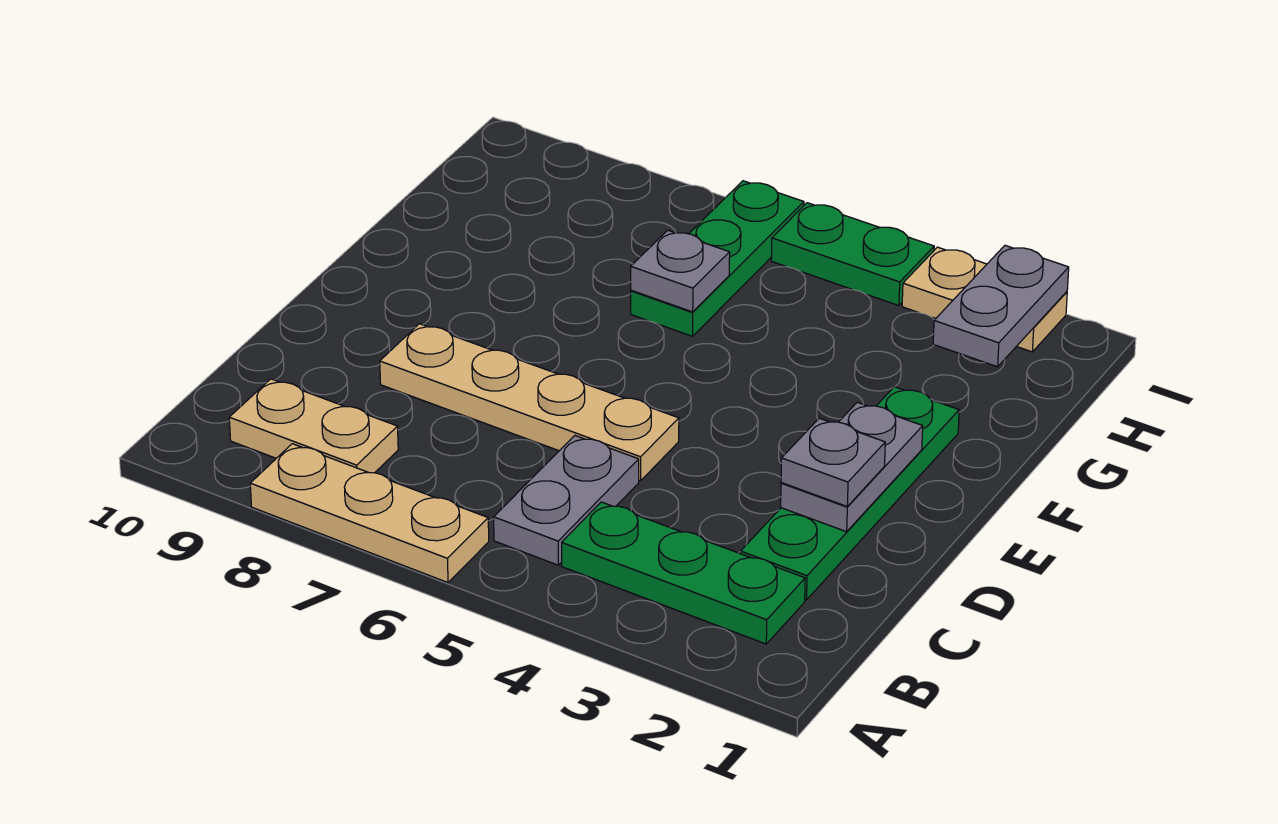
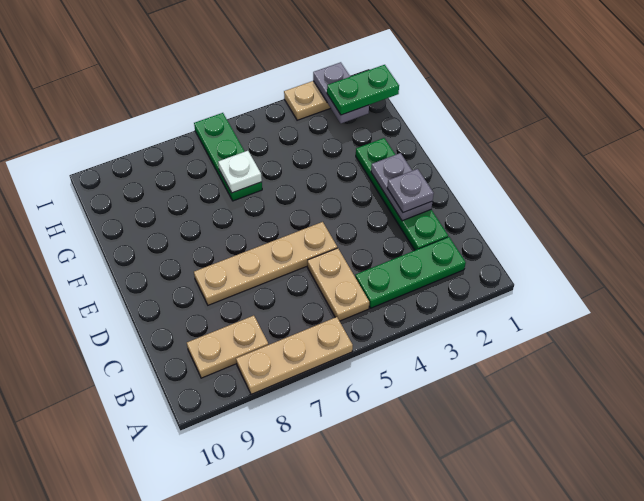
grey plate B5:C5 level 1 -> tan plate B5:C5 level 1
grey plate G6 level 2 -> white plate G6 level 2
green plate I4:I5 level 1 -> green plate H1:H2 level 3

